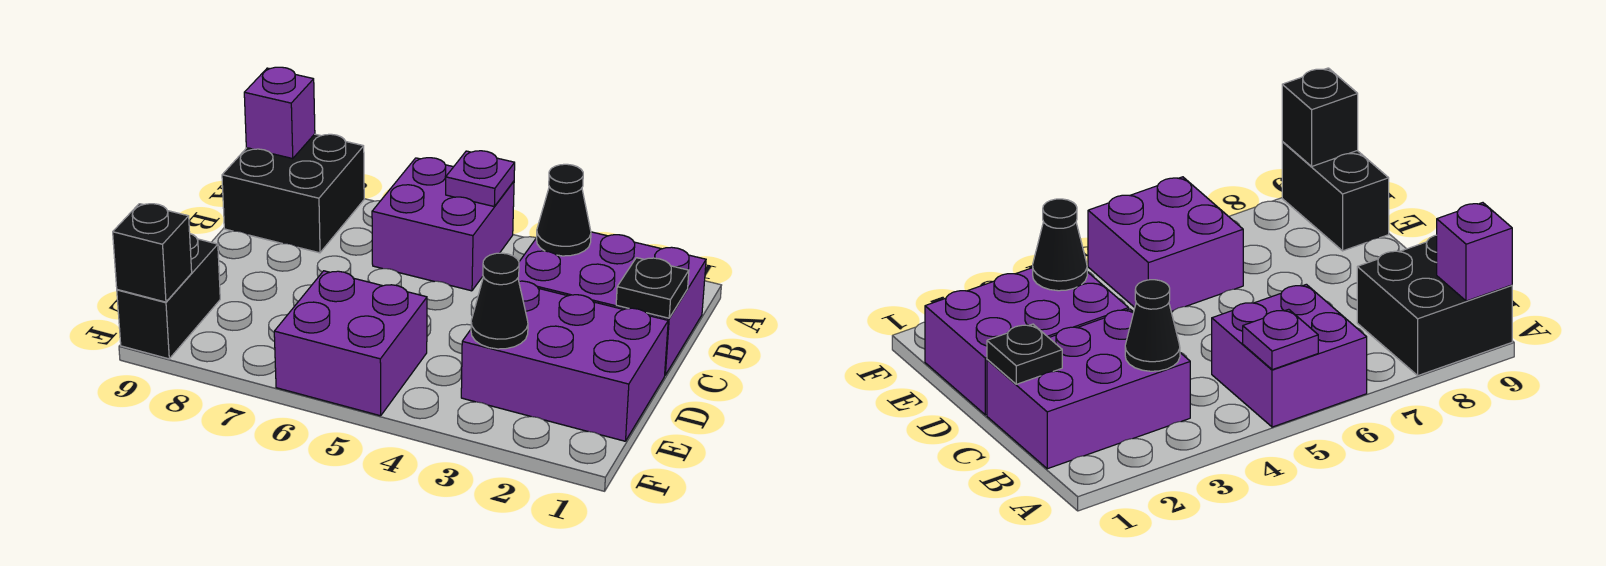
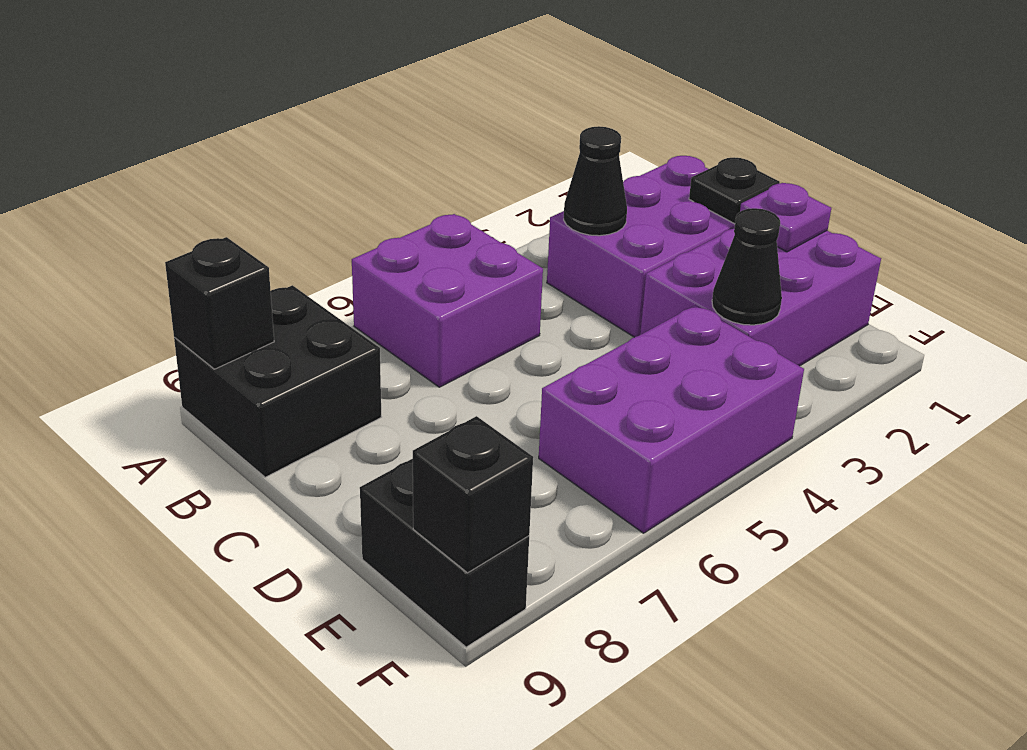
purple plate A5 level 2 -> purple plate D1 level 2
purple brick A9 level 2 -> black brick A9 level 2
purple brick E5:F6 level 1 -> purple brick E4:F6 level 1

